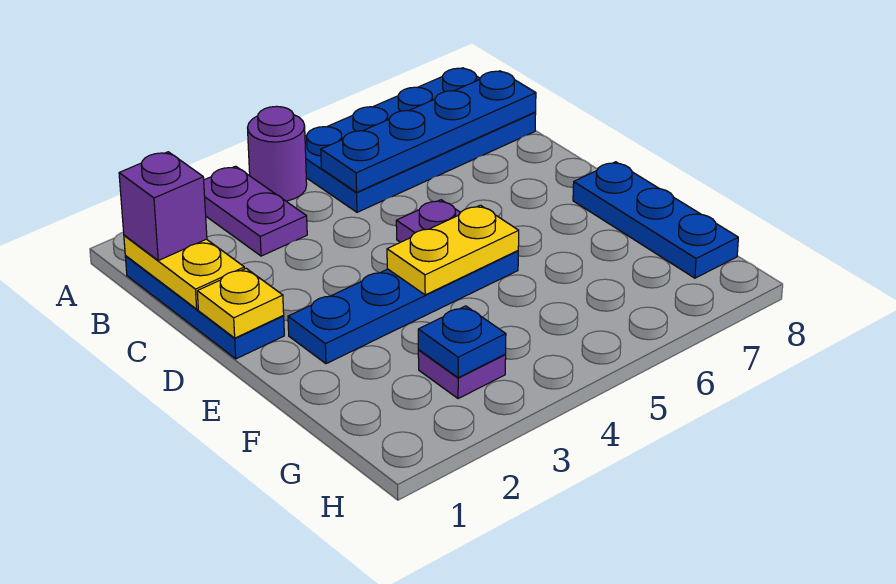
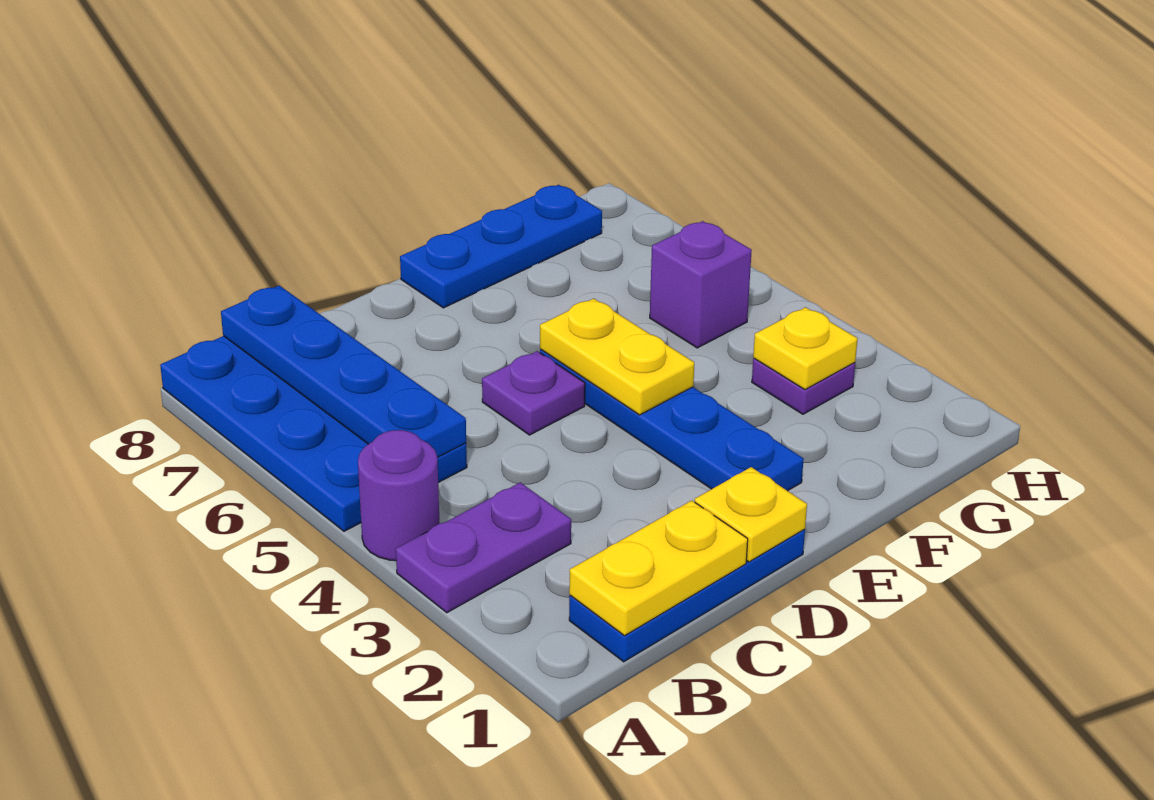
purple brick B1 level 3 -> purple brick G5 level 1
blue plate G3 level 2 -> yellow plate G3 level 2

